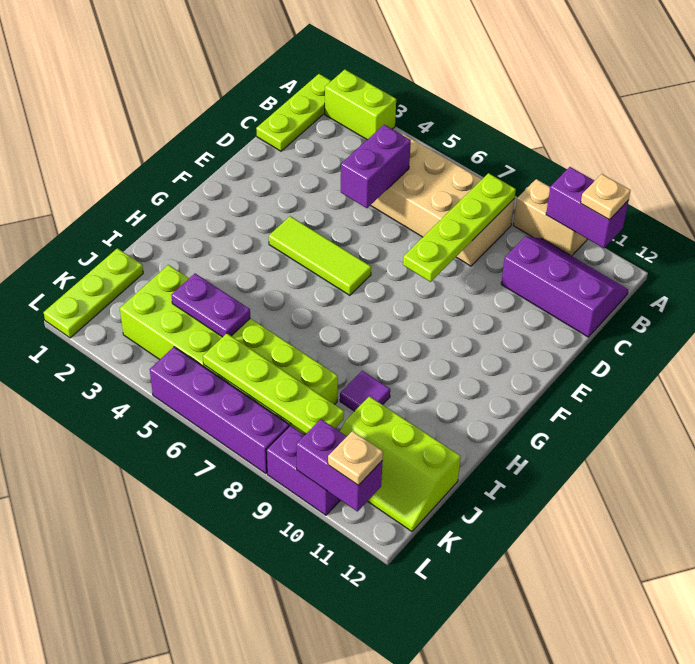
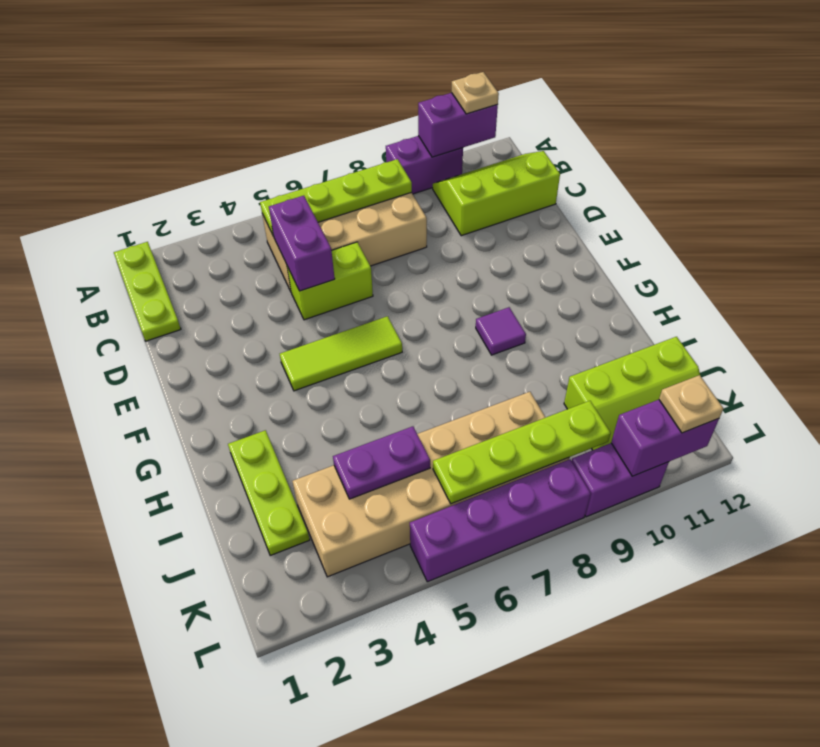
lime brick A2:A3 level 1 -> lime brick D5:D6 level 1
tan brick A9:A10 level 1 -> purple brick A9:A10 level 1
lime plate B8:E8 level 2 -> lime plate B5:B8 level 2
purple slope B10:C12 level 1 top C -> lime slope B10:C12 level 1 top C
purple tile I9 level 1 -> purple tile G9 level 1
lime plate J1:L1 level 1 -> lime plate H2:J2 level 1
lime brick J3:K8 level 1 -> tan brick J3:K8 level 1

